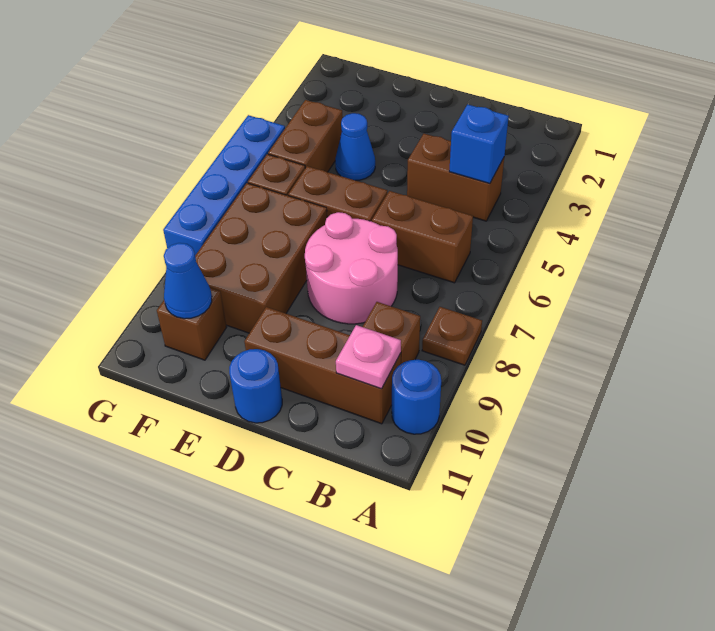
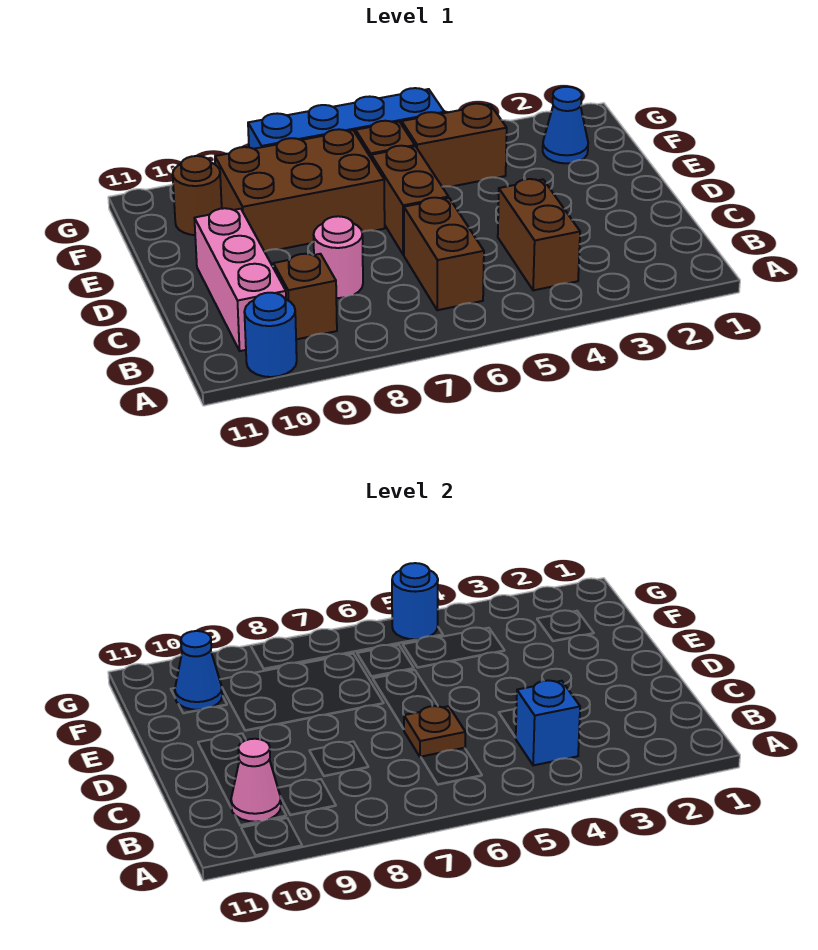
brown plate A8 level 1 -> brown plate C6 level 2
brown brick B10:D10 level 1 -> pink brick B10:D10 level 1
pink plate B10 level 2 -> pink cone B10 level 2
pink round brick C7:D8 level 1 -> pink round brick C8 level 1
blue round brick D11 level 1 -> blue round brick G5 level 2
blue cone E4 level 1 -> blue cone F2 level 1
brown brick F10 level 1 -> brown round brick F10 level 1

